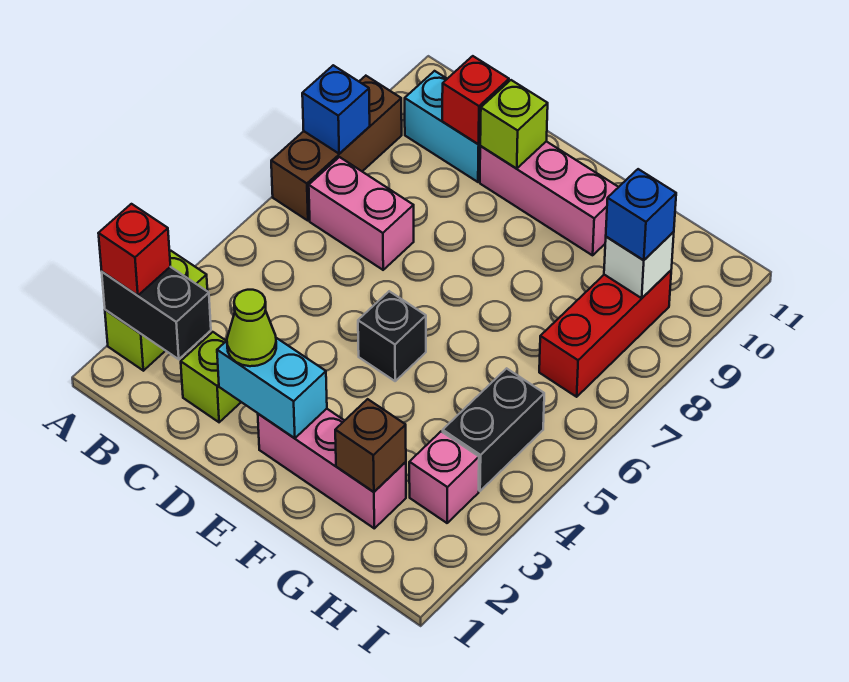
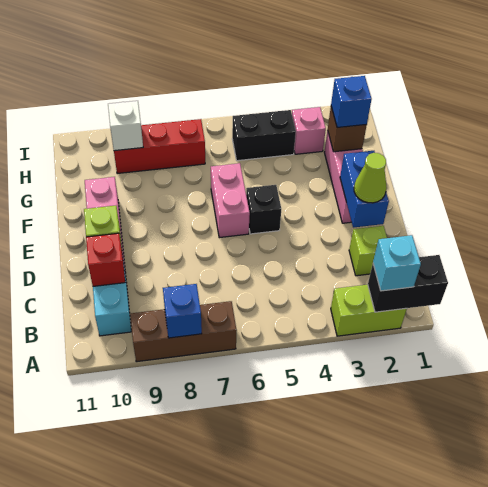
black brick A2:B2 level 2 -> black brick A1:A2 level 2
red brick A2 level 3 -> cyan brick A2 level 3
pink brick B7:C7 level 1 -> pink brick E6:F6 level 1
cyan brick D2:E2 level 2 -> blue brick D2:E2 level 2
blue brick H9 level 3 -> blue brick G2 level 3

